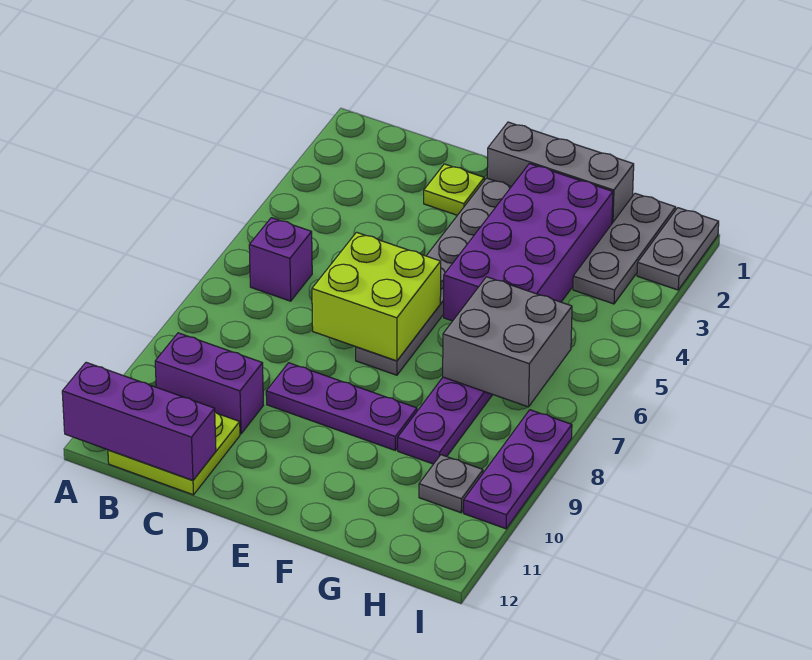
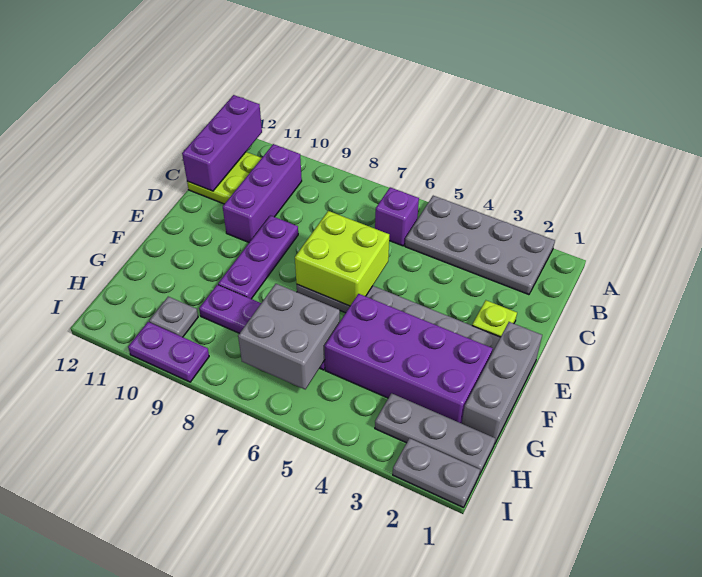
none -> grey plate A2:B5 level 1
purple brick B10:C10 level 1 -> purple brick B10:D10 level 1
purple plate I8:I10 level 1 -> purple plate I9:I10 level 1

